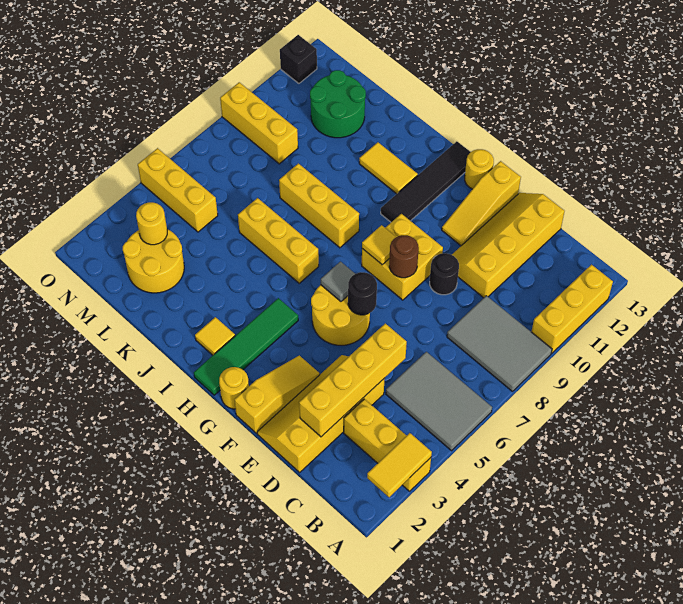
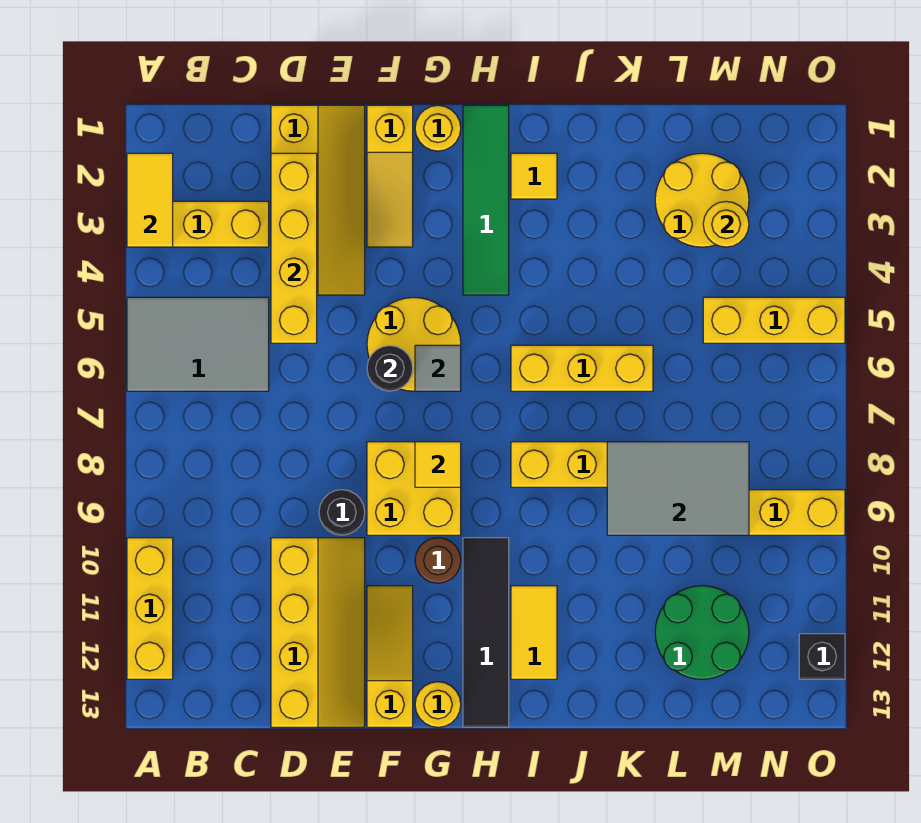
grey tile A8:C9 level 1 -> grey tile K8:M9 level 2
brown round brick F8 level 2 -> brown round brick G10 level 1
yellow tile I11:J11 level 1 -> yellow tile I11:I12 level 1

